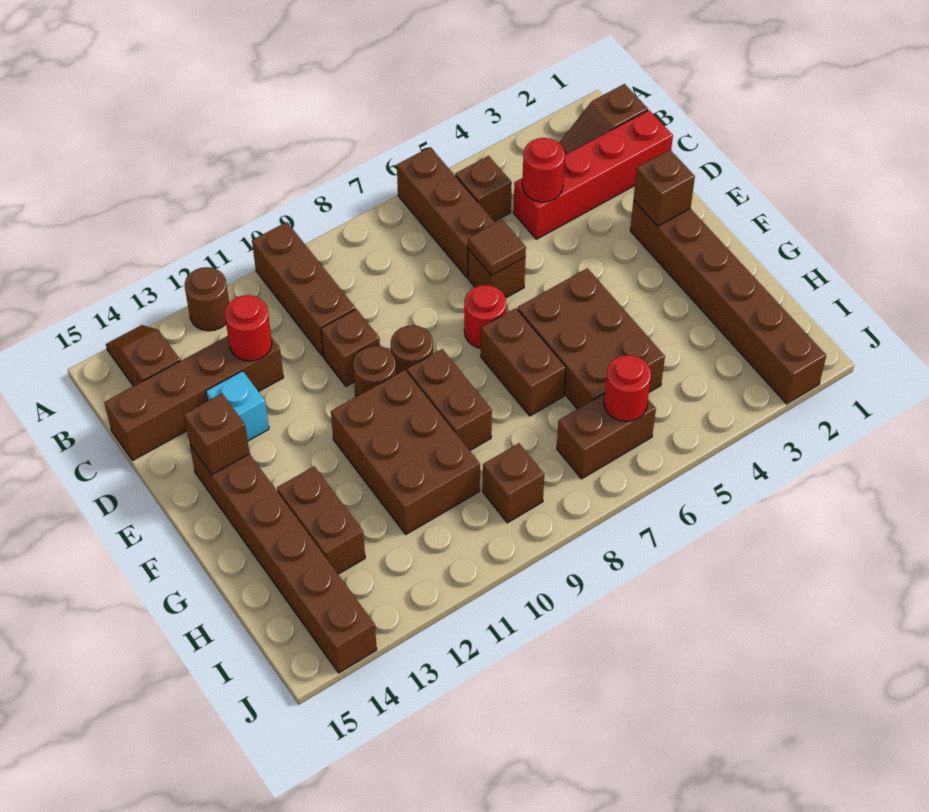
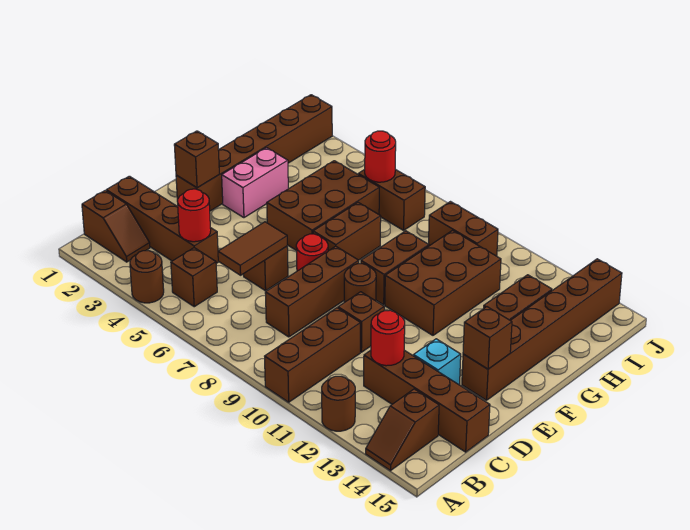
brown brick A6:C6 level 1 -> brown brick C8:E8 level 1
red brick C1:C4 level 1 -> brown brick C1:C4 level 1
brown tile D6 level 2 -> brown tile C6:D6 level 2
brown round brick E10 level 1 -> brown round brick A4 level 1
none -> pink brick F3:G3 level 1
brown brick I9 level 1 -> brown brick I9:I10 level 1

